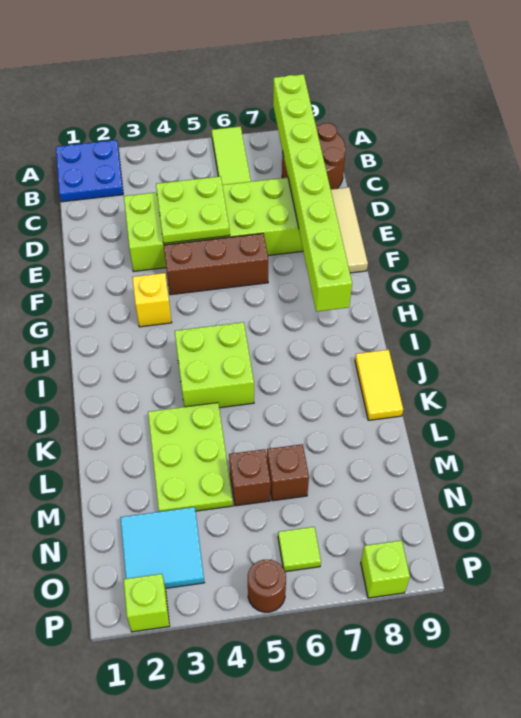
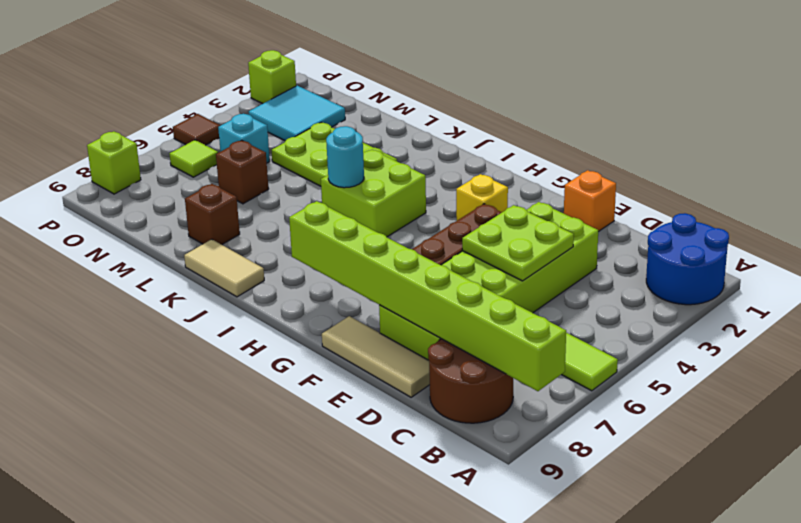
blue plate A1:B2 level 1 -> blue round brick A1:B2 level 1
none -> orange brick E1 level 1
none -> cyan round brick J5 level 2
yellow tile J9:K9 level 1 -> tan tile J9:K9 level 1
brown brick M5 level 1 -> brown brick L8 level 1
none -> cyan brick N5 level 1
brown round brick P5 level 1 -> brown tile P5 level 1

